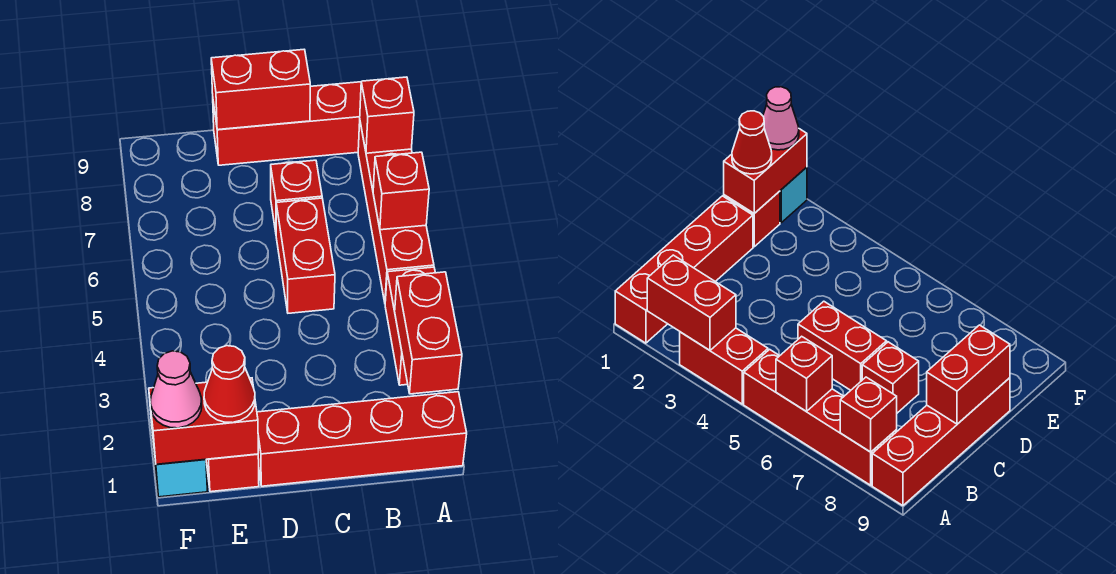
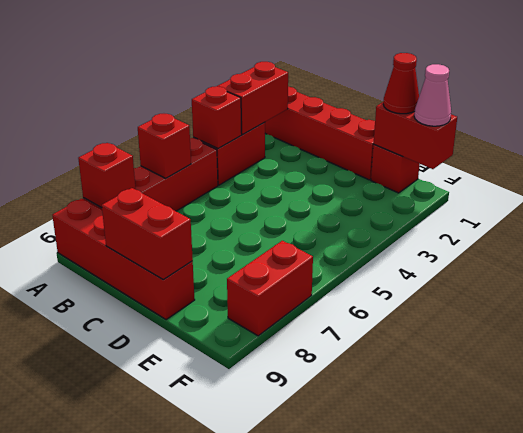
red brick C5:C6 level 1 -> red brick F7:F8 level 1
red brick C7 level 1 -> red brick A4 level 2
cyan brick F1 level 1 -> none

